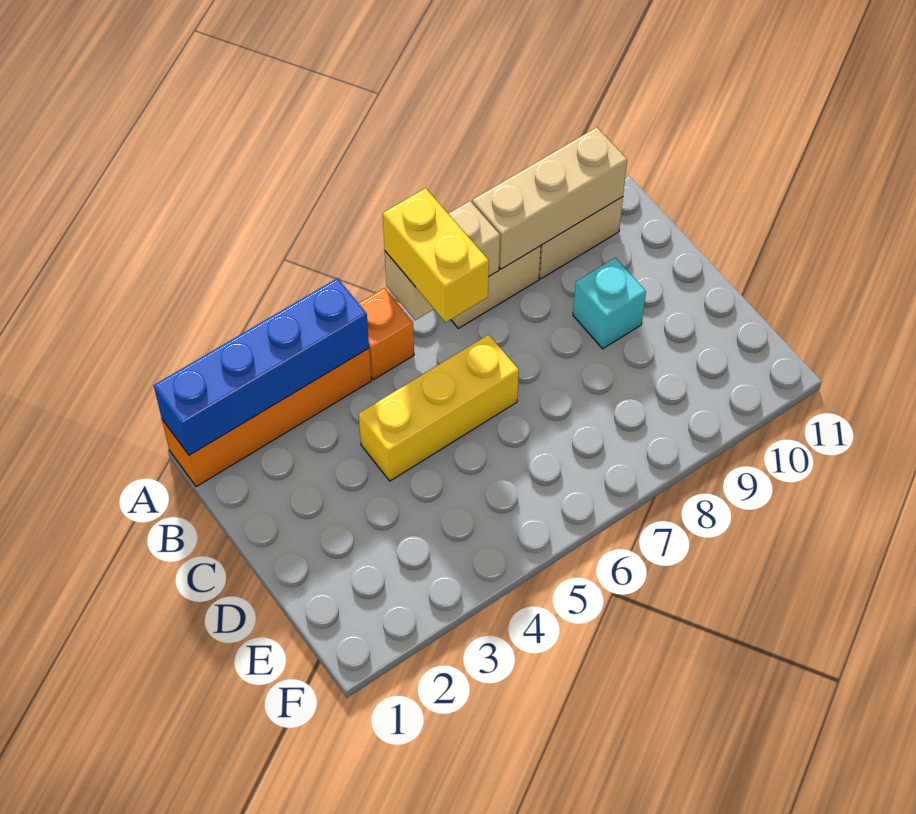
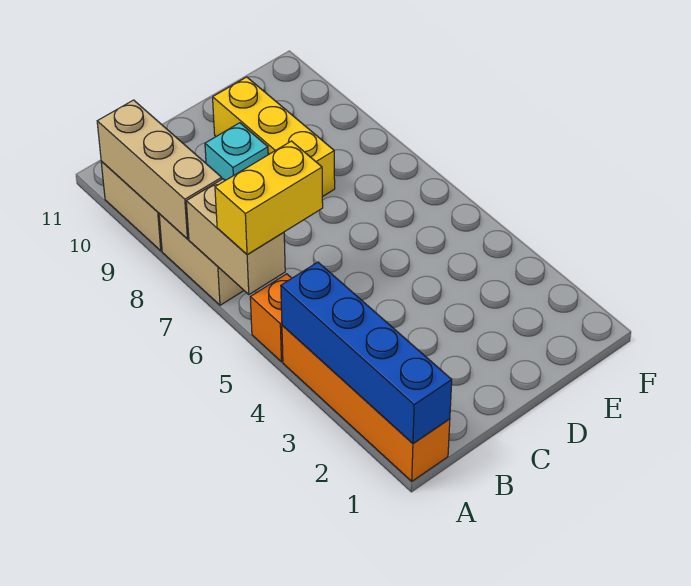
yellow brick C4:C6 level 1 -> yellow brick D8:D10 level 1

